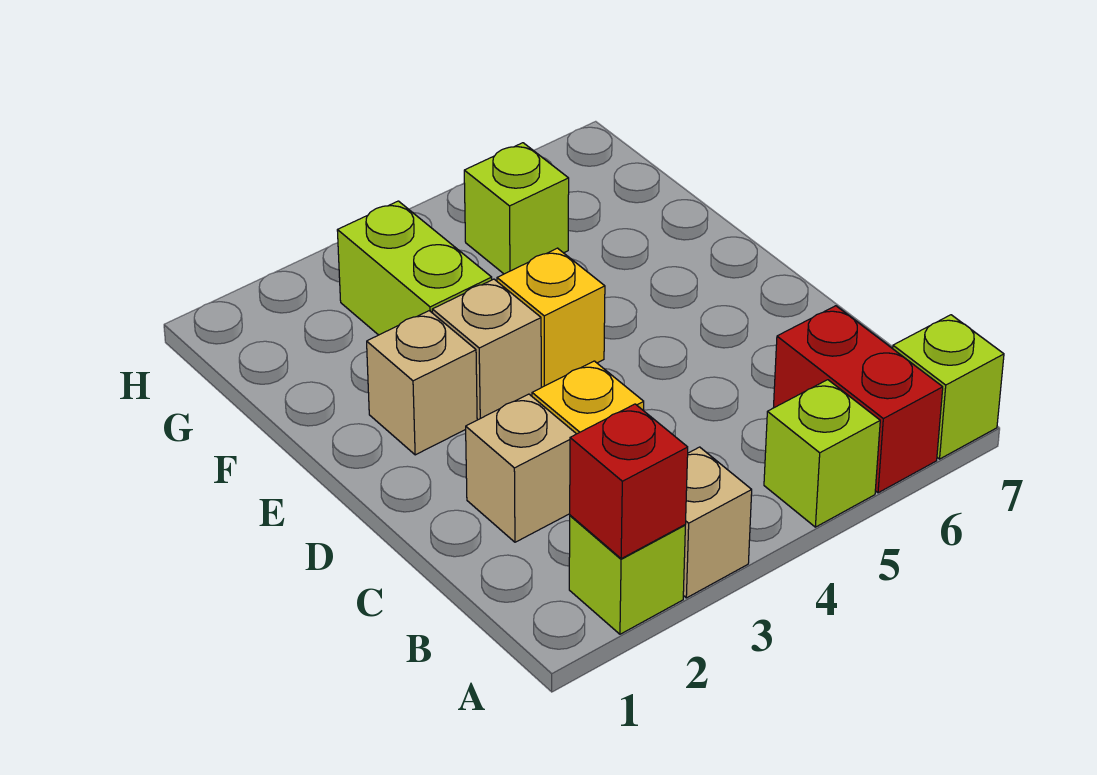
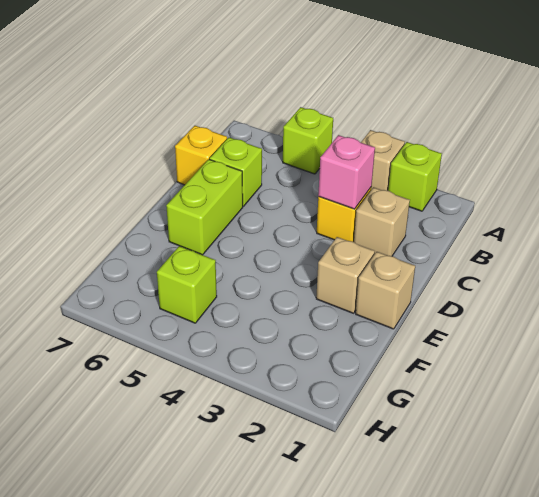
red brick A2 level 2 -> none
red brick A6:B6 level 1 -> none
lime brick A7 level 1 -> lime brick C6 level 1
none -> pink brick C3 level 2
tan brick E3 level 1 -> tan brick E1 level 1
yellow brick E4 level 1 -> yellow brick C7 level 1
lime brick F3:G3 level 1 -> lime brick D6:E6 level 1

